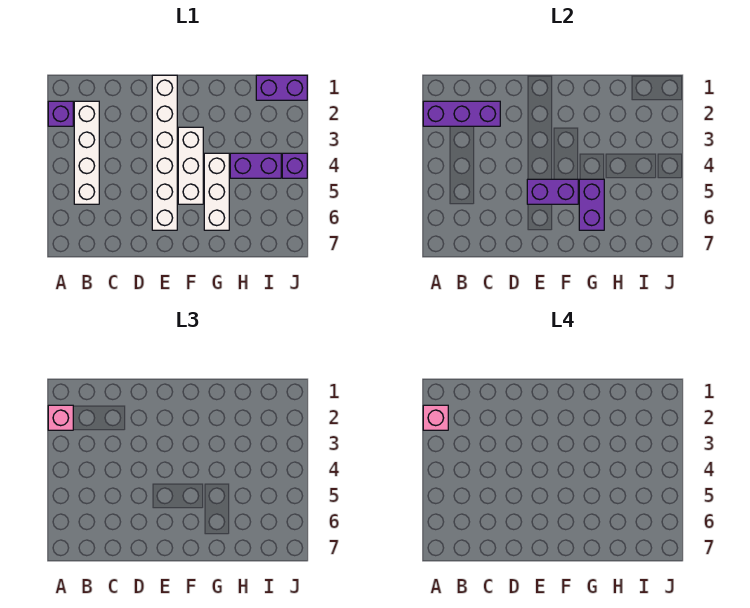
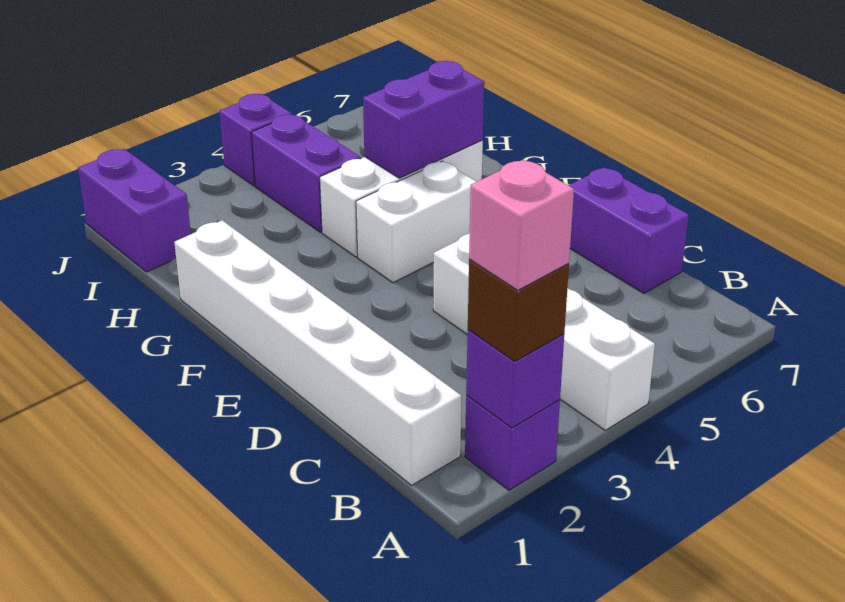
purple brick A2:C2 level 2 -> purple brick A2 level 2
pink brick A2 level 3 -> brown brick A2 level 3
white brick B2:B5 level 1 -> white brick A4:D4 level 1
white brick E1:E6 level 1 -> white brick B1:G1 level 1
purple brick E5:F5 level 2 -> purple brick C7:D7 level 1
white brick F3:F5 level 1 -> white brick F4:F5 level 1

